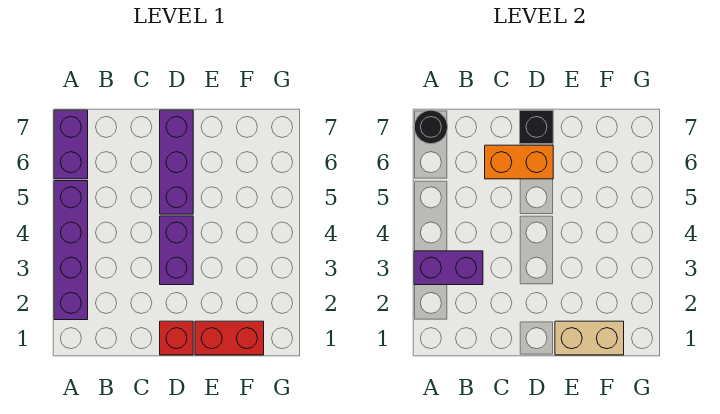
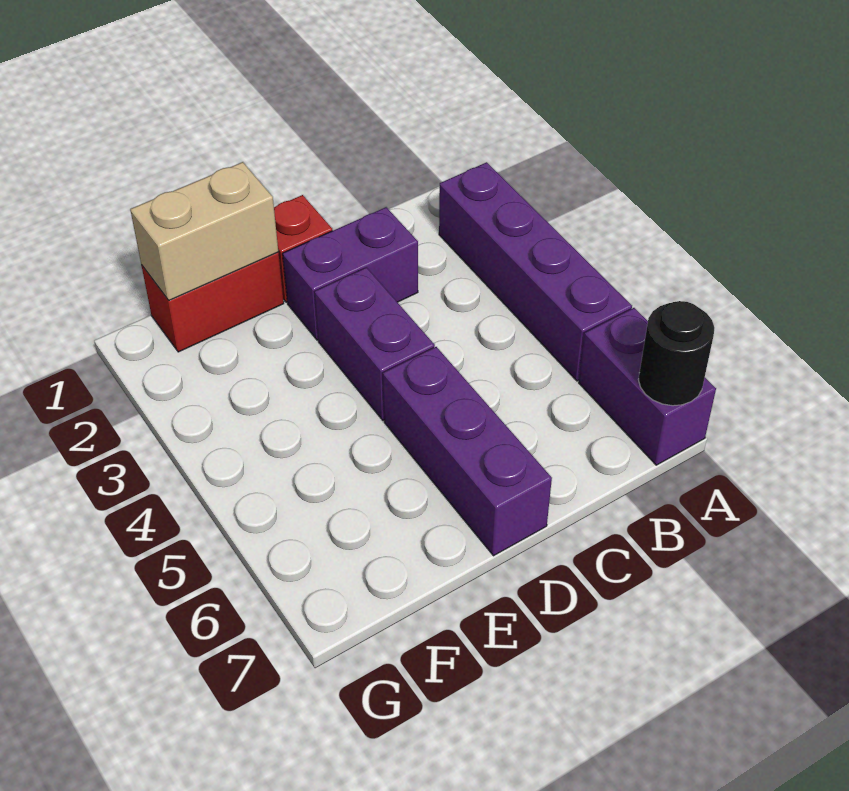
purple brick A3:B3 level 2 -> purple brick C2:D2 level 1
orange brick C6:D6 level 2 -> none
black brick D7 level 2 -> none

